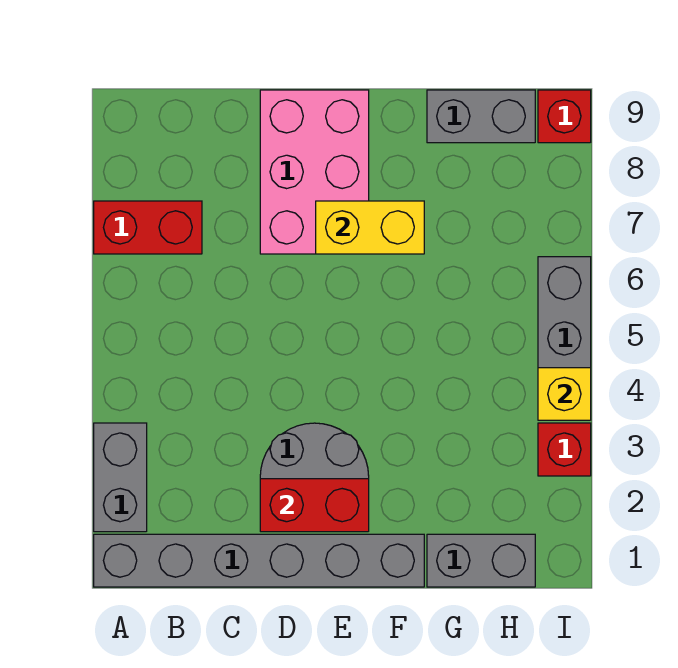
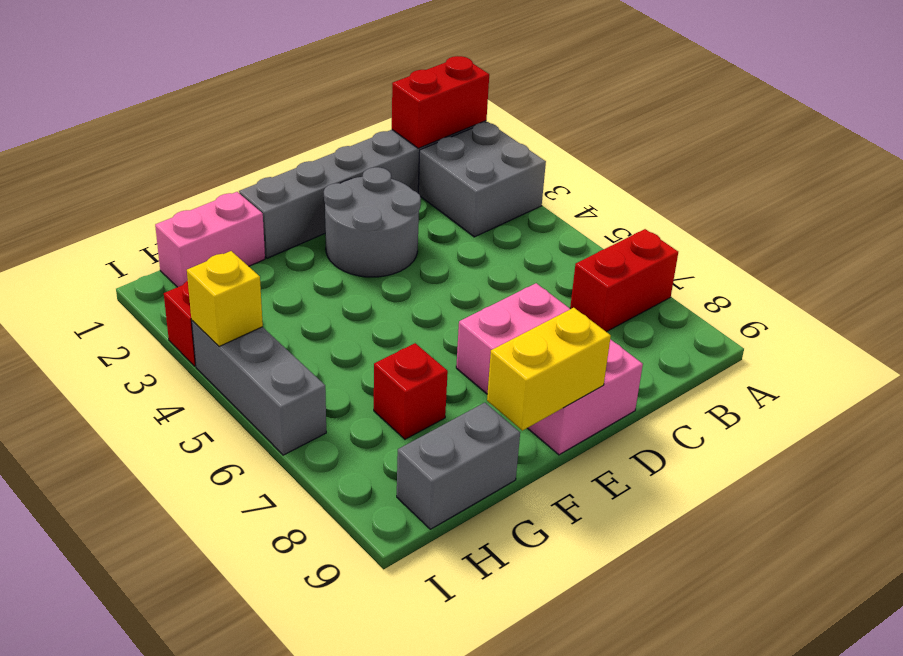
grey brick A2:A3 level 1 -> grey brick A2:B3 level 1
red brick D2:E2 level 2 -> red brick A1:B1 level 2
yellow brick E7:F7 level 2 -> yellow brick E9:F9 level 2
grey brick G1:H1 level 1 -> pink brick G1:H1 level 1
red brick I9 level 1 -> red brick G7 level 1

